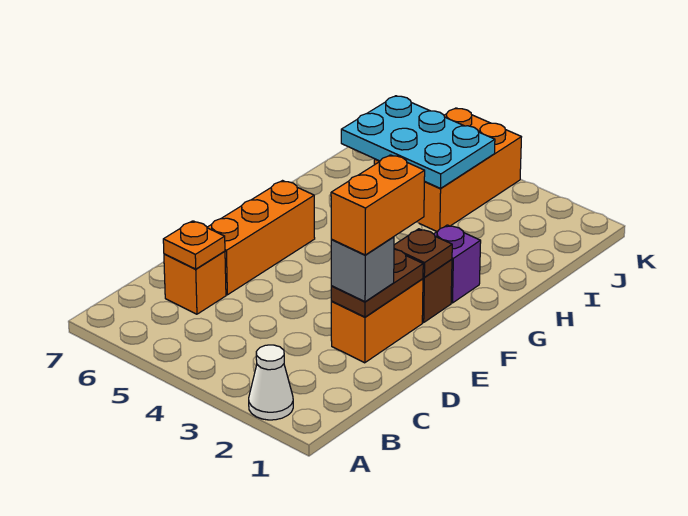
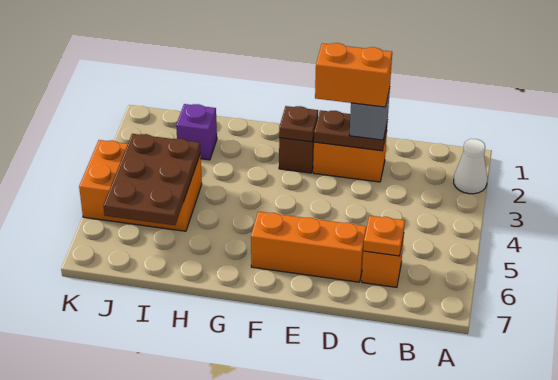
purple brick G2 level 1 -> purple brick I2 level 1
cyan plate I4:J6 level 2 -> brown plate I4:J6 level 2

